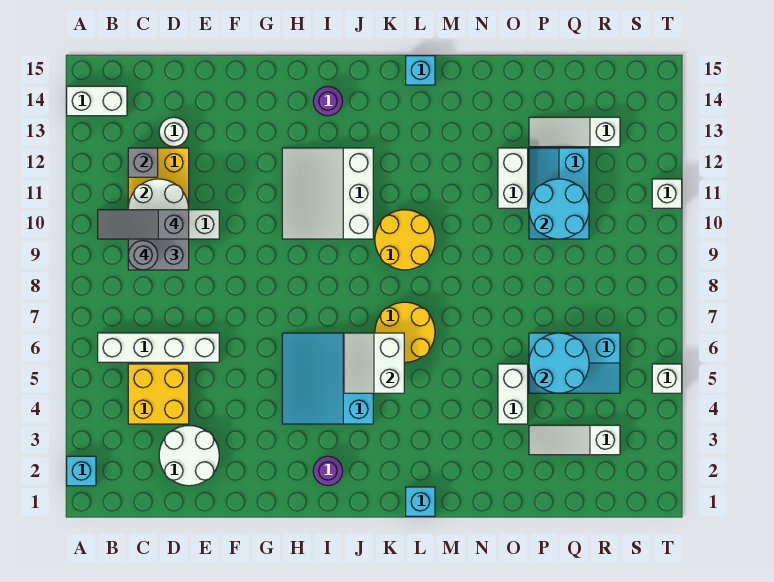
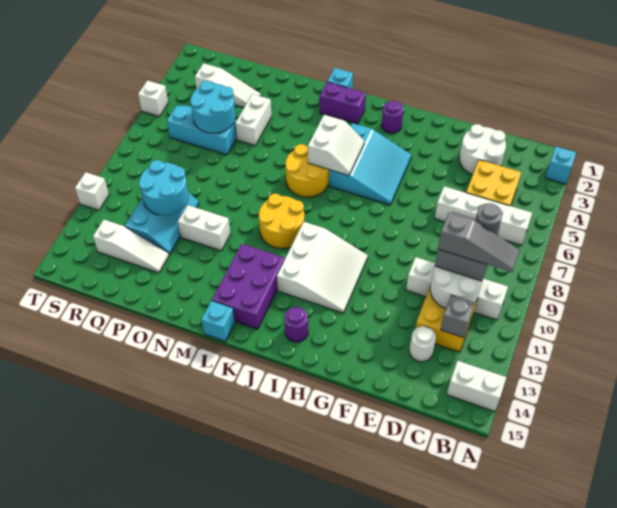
none -> purple brick K2:L2 level 1
none -> purple brick K12:L14 level 1
white brick O11:O12 level 1 -> white brick N11:O11 level 1

